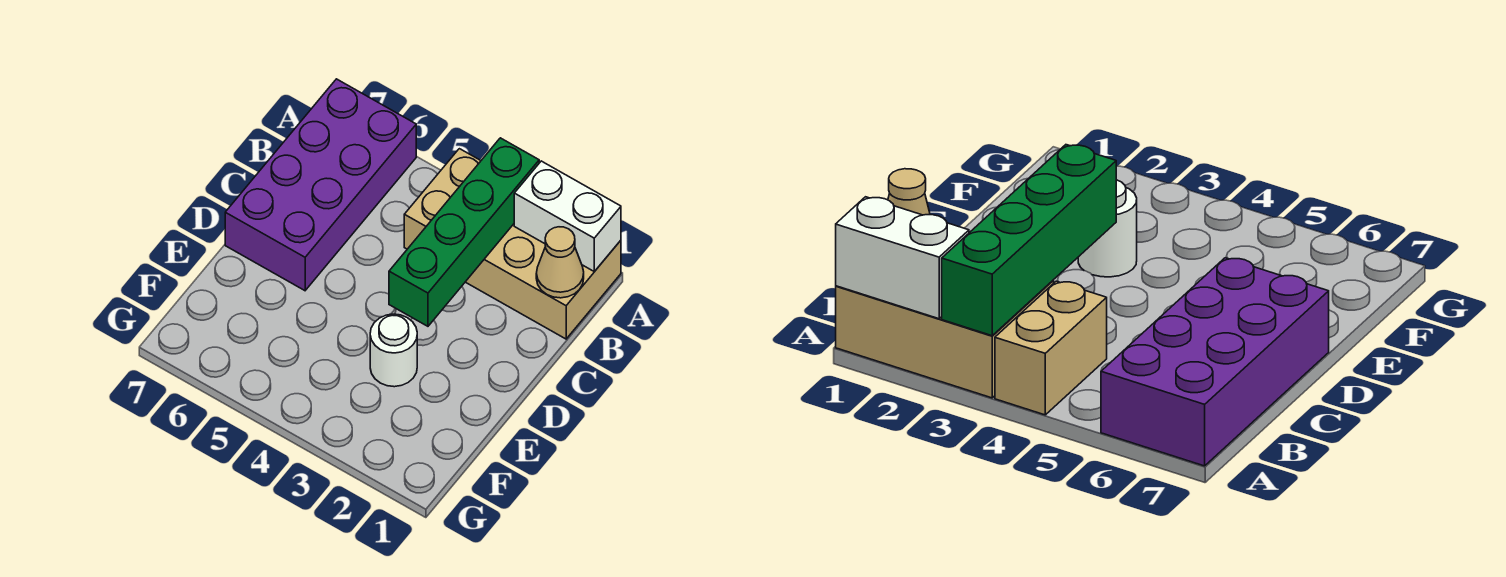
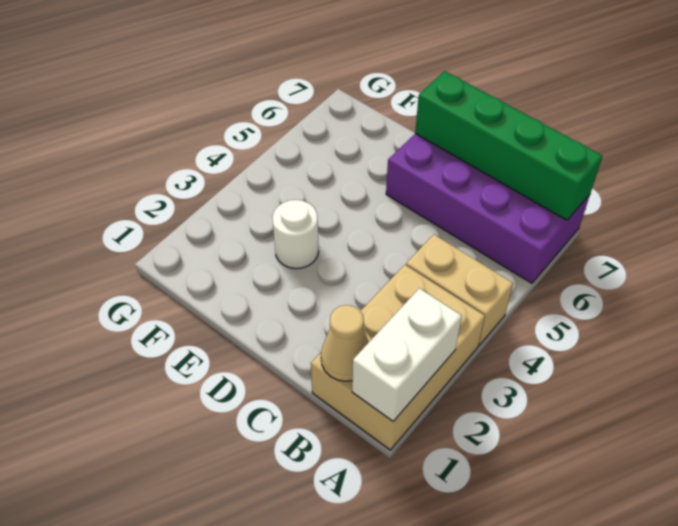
green brick A3:D3 level 2 -> green brick A7:D7 level 2

